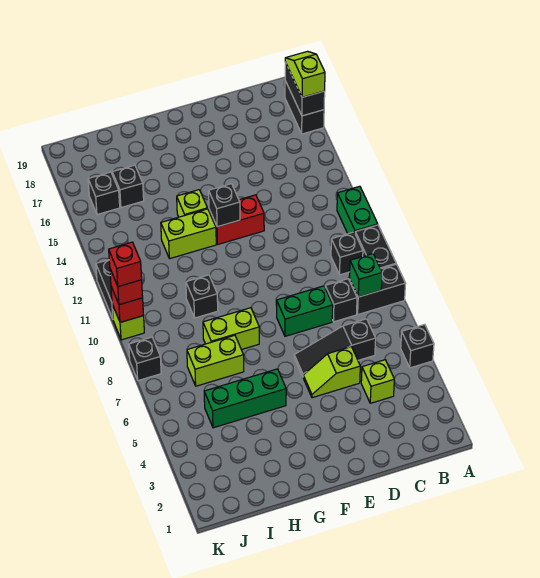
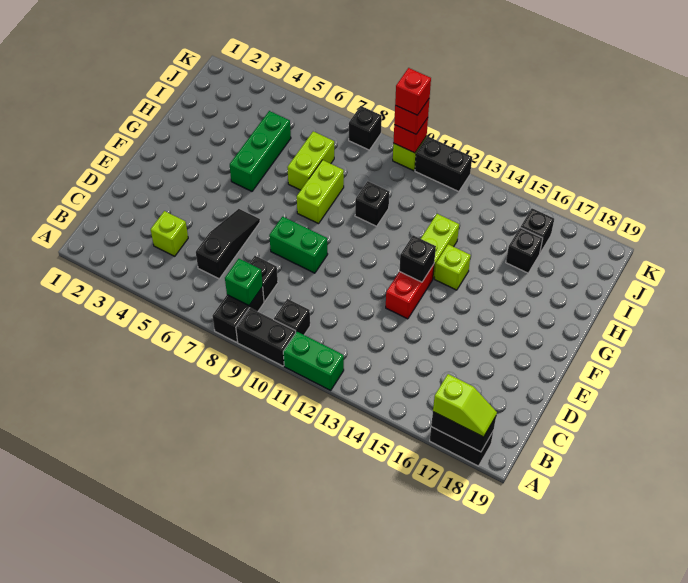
black brick A5 level 1 -> none
lime slope D5:E5 level 1 top D -> none
green brick D8:E8 level 1 -> green brick E8:E9 level 1

